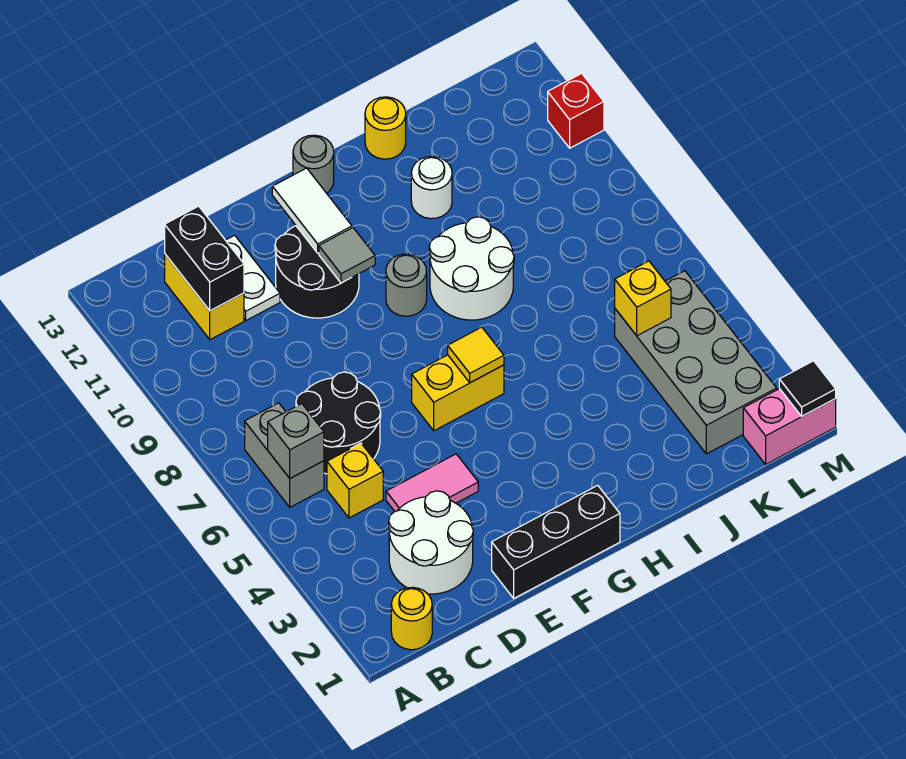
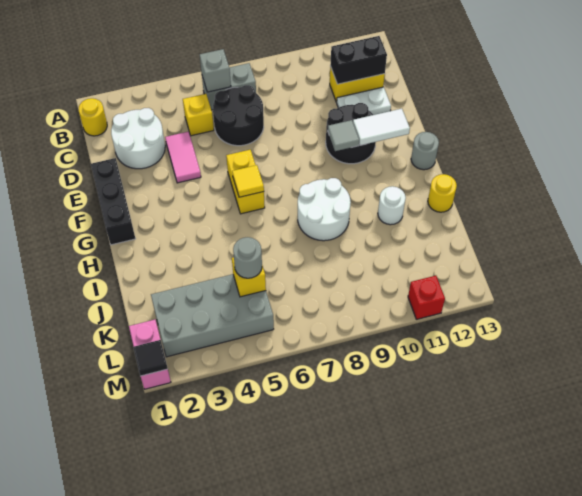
grey round brick G9 level 1 -> grey round brick K5 level 3

